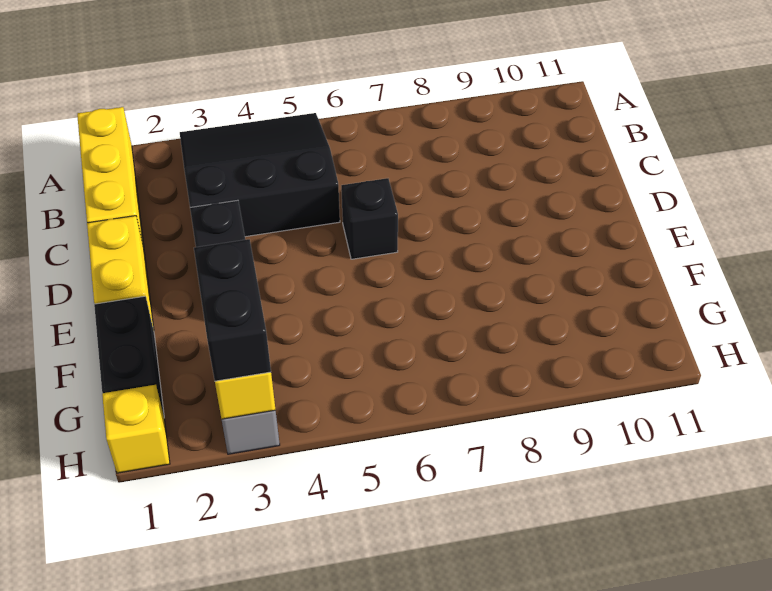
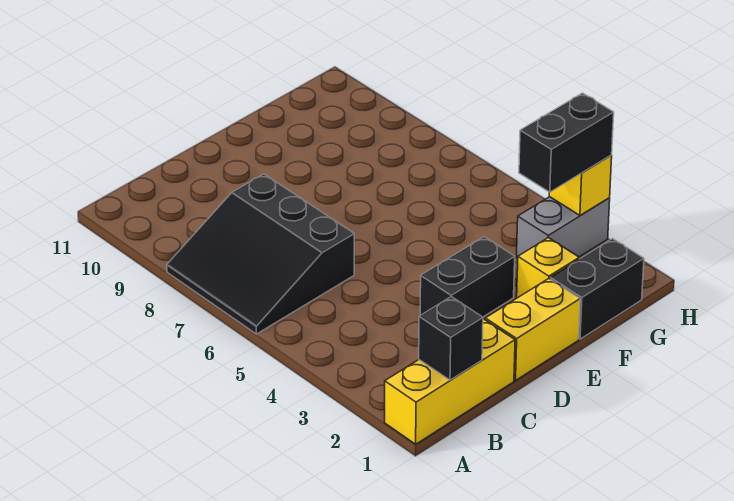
black slope A3:C5 level 1 top C -> black slope A6:C8 level 1 top C
black brick D6 level 1 -> black brick B1 level 2
yellow brick H1 level 1 -> yellow brick F2 level 1

